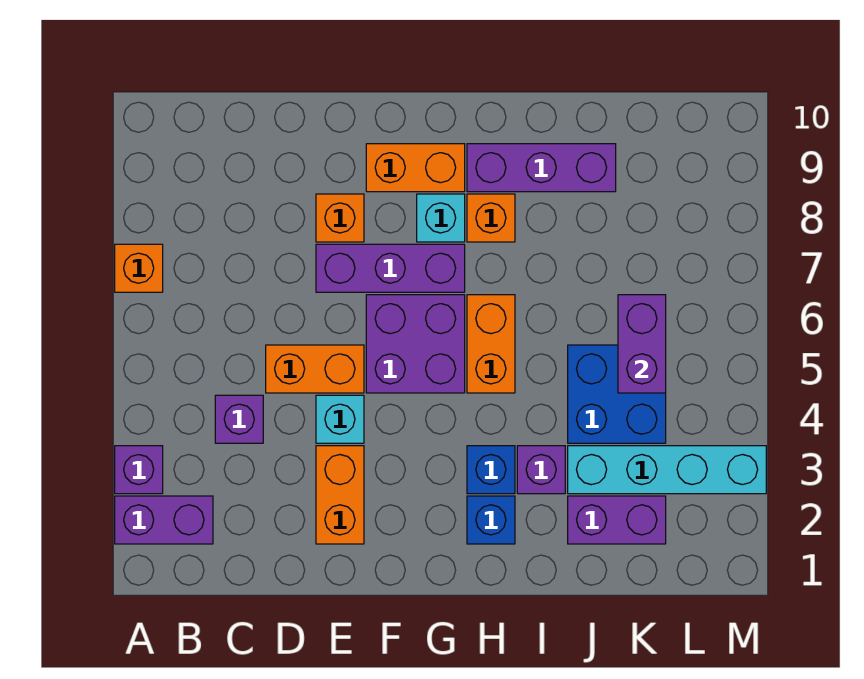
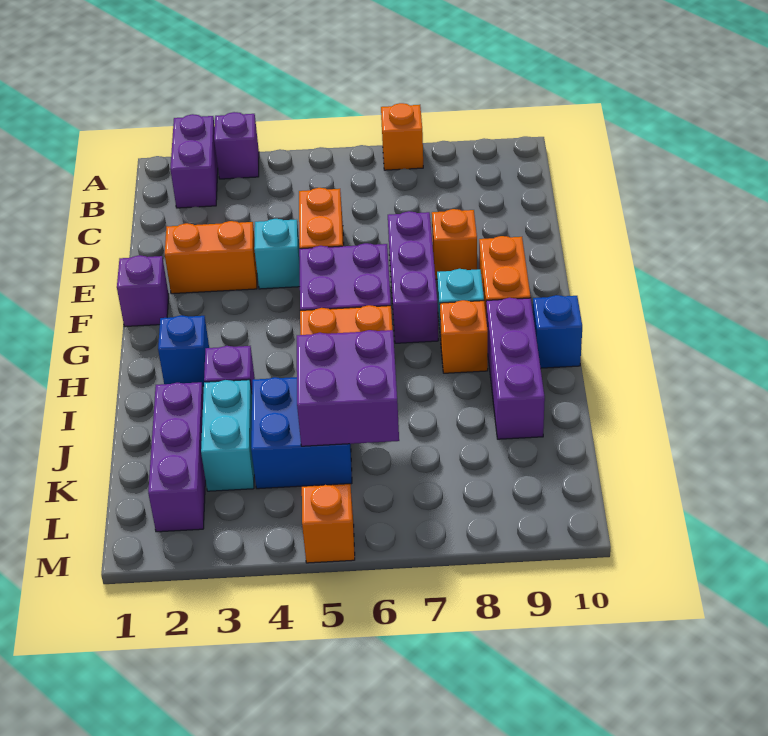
purple brick C4 level 1 -> purple brick F1 level 1
blue brick H3 level 1 -> blue brick H10 level 1
purple brick J2:K2 level 1 -> purple brick J2:L2 level 1
cyan brick J3:M3 level 1 -> cyan brick J3:K3 level 1
purple brick K5:K6 level 2 -> purple brick J5:K6 level 2
none -> orange brick M5 level 1

